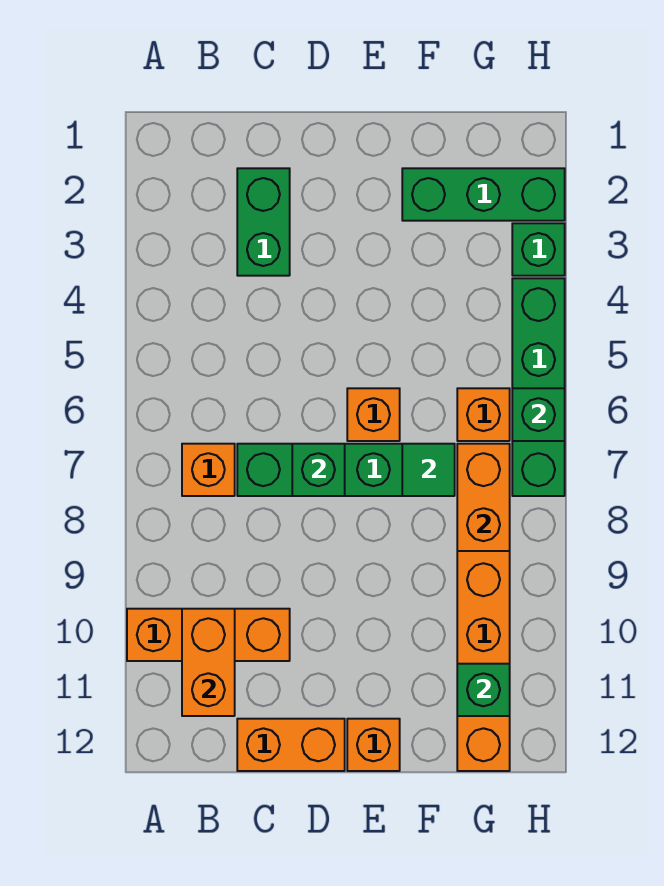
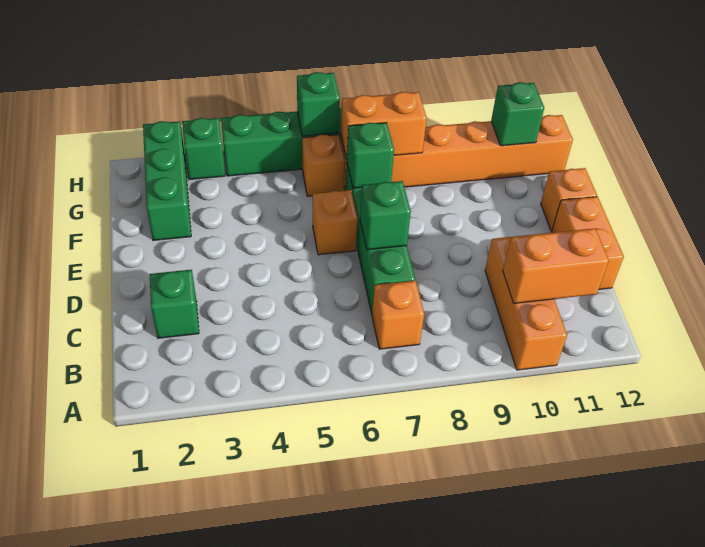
green brick C2:C3 level 1 -> green brick C2 level 1
green tile F7 level 2 -> green brick F7 level 2

